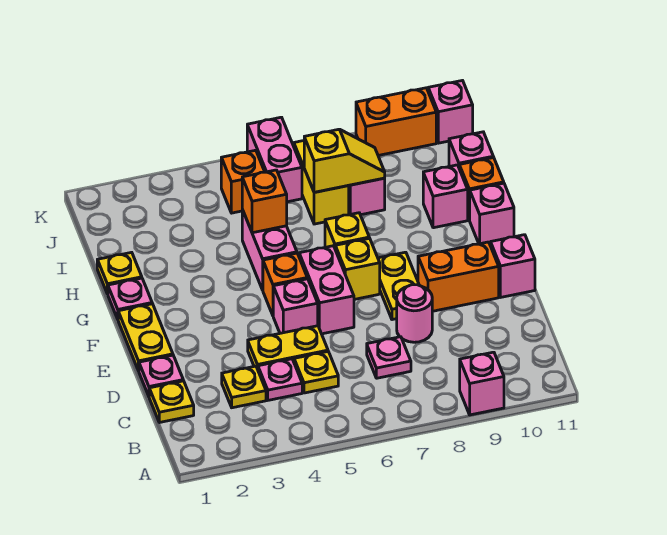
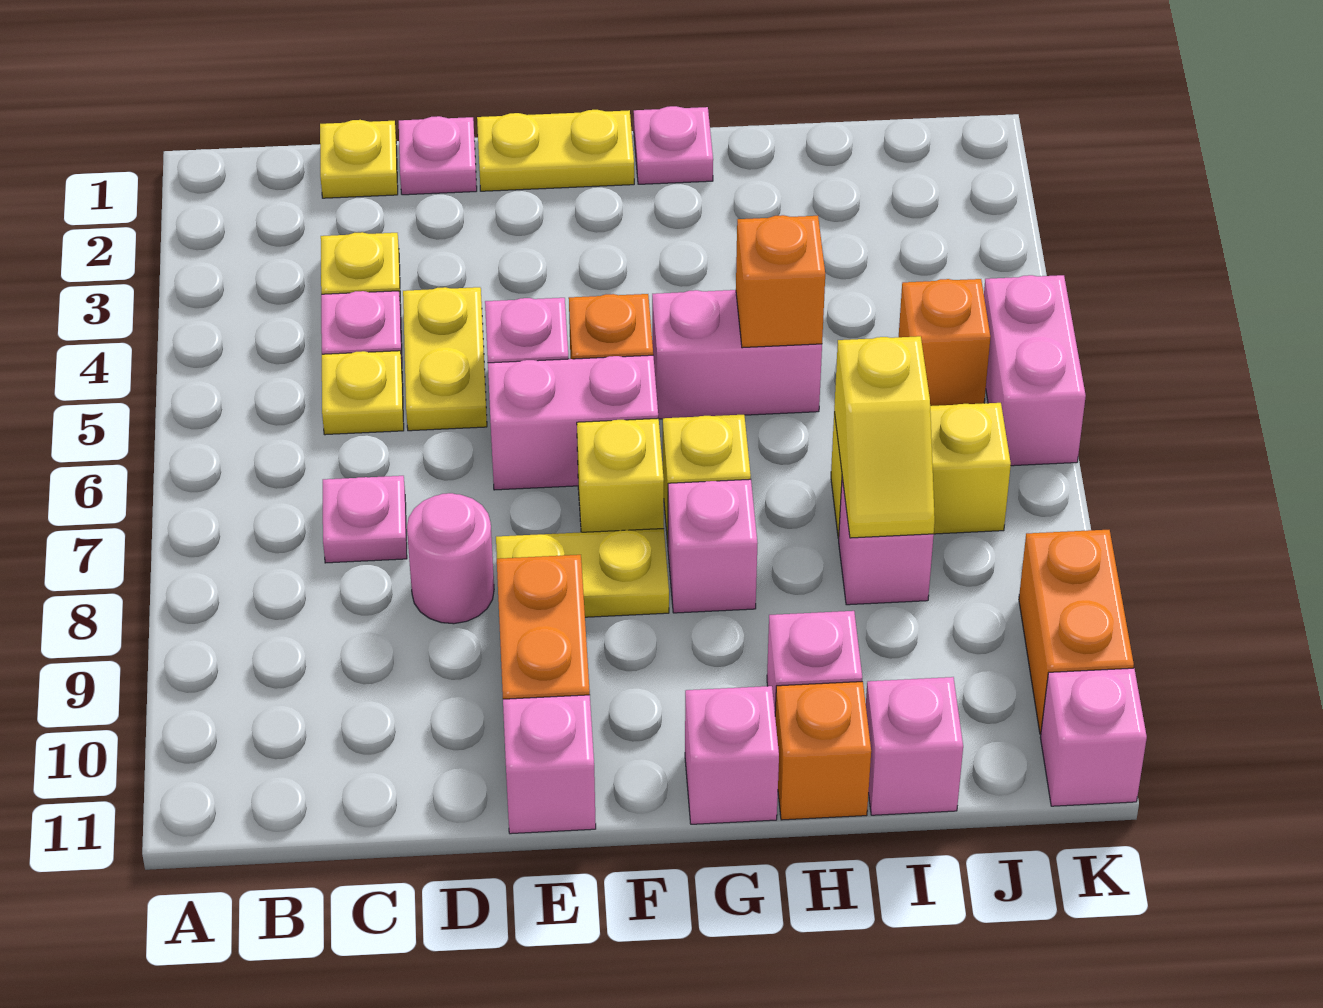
pink brick A9 level 1 -> pink brick G8 level 1
yellow plate H1 level 1 -> none
pink brick J6:K6 level 1 -> pink brick K5:K6 level 1

